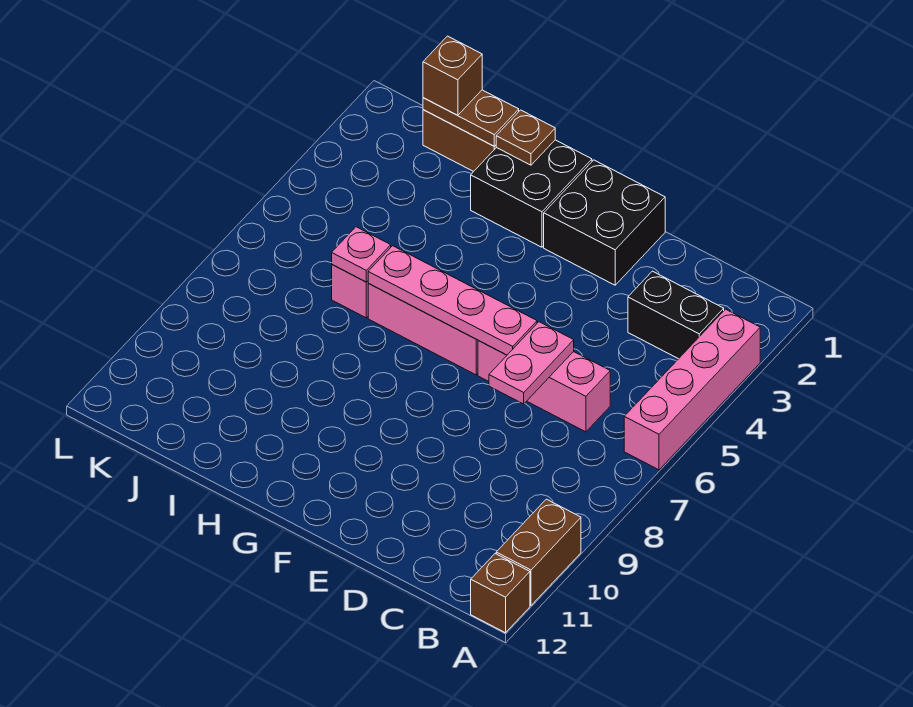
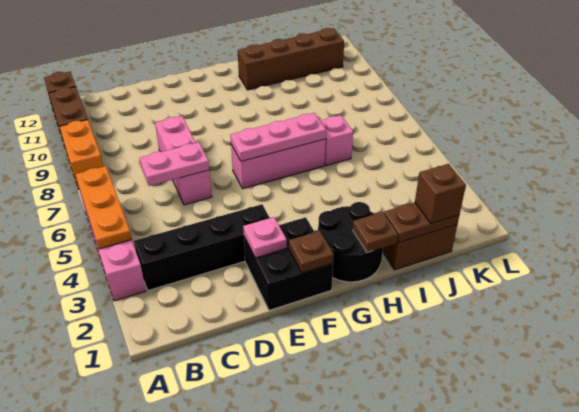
none -> orange plate A4:A6 level 2
none -> orange brick A8:A9 level 1
black brick B3:C3 level 1 -> black brick B3:E3 level 1
pink brick C6:E6 level 1 -> pink brick D6:D8 level 1
pink plate D6:D7 level 2 -> pink plate C6:D6 level 2
pink plate E6:H6 level 2 -> pink plate F6:H6 level 2
none -> brown plate F1 level 2
black brick G1:H2 level 1 -> black round brick G1:H2 level 1
none -> brown brick H11:K11 level 1
pink plate I6 level 2 -> pink plate E2 level 2

